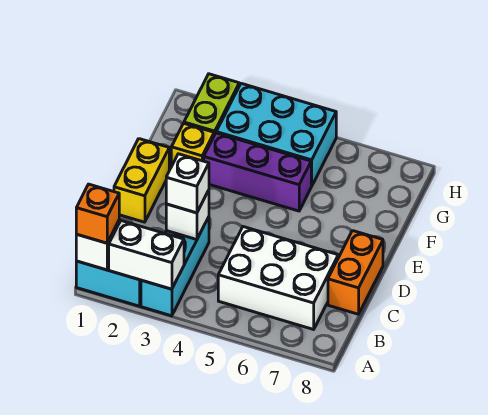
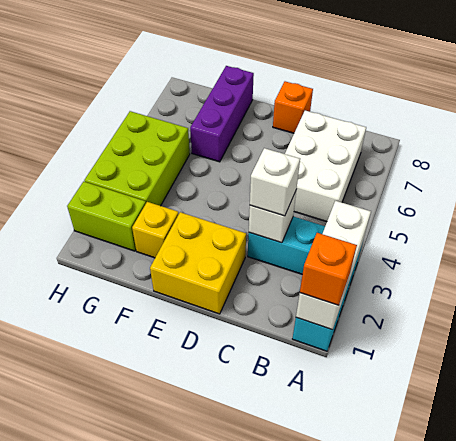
orange brick C8:D8 level 1 -> orange brick D8 level 1
yellow brick D1:E1 level 1 -> yellow brick D1:E2 level 1
purple brick F3:F5 level 1 -> purple brick F6:F8 level 1
cyan brick G3:H5 level 1 -> lime brick G3:H5 level 1

